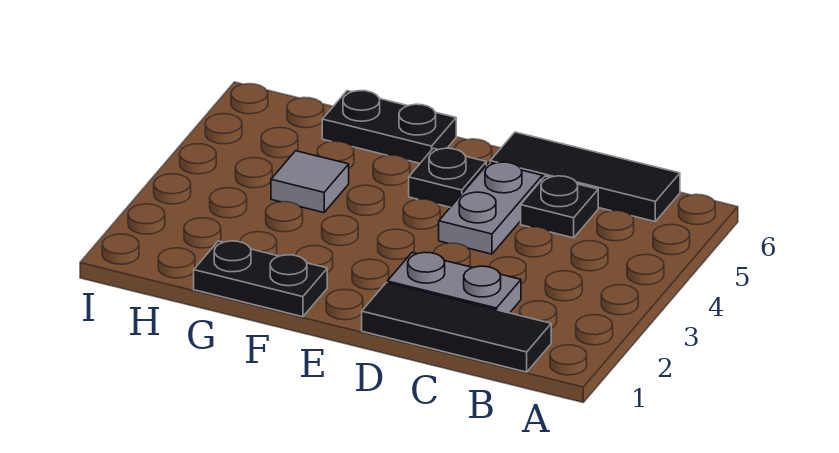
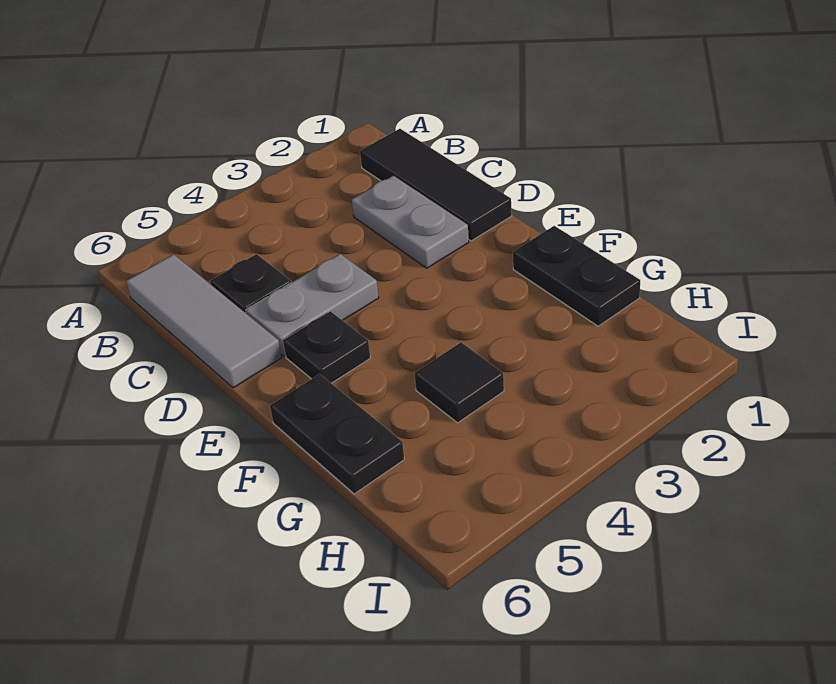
black tile B6:D6 level 1 -> grey tile B6:D6 level 1
grey tile G4 level 1 -> black tile G4 level 1

